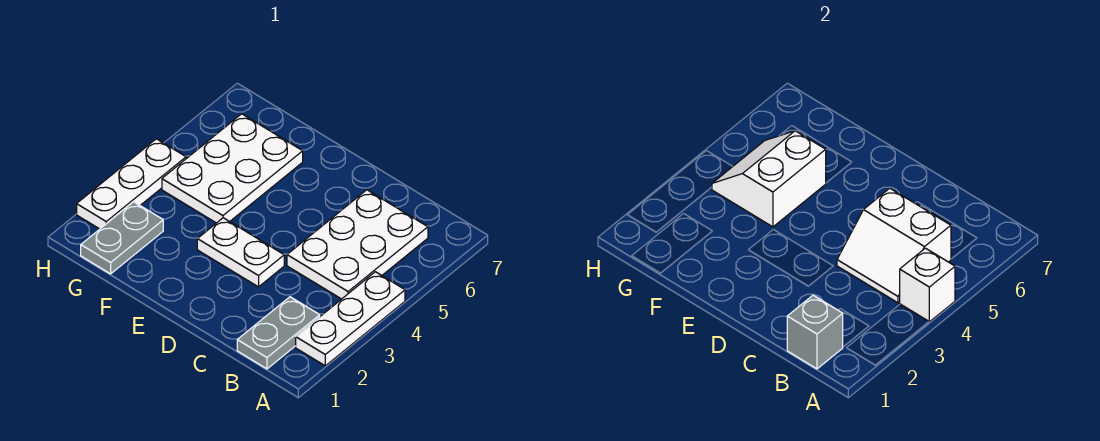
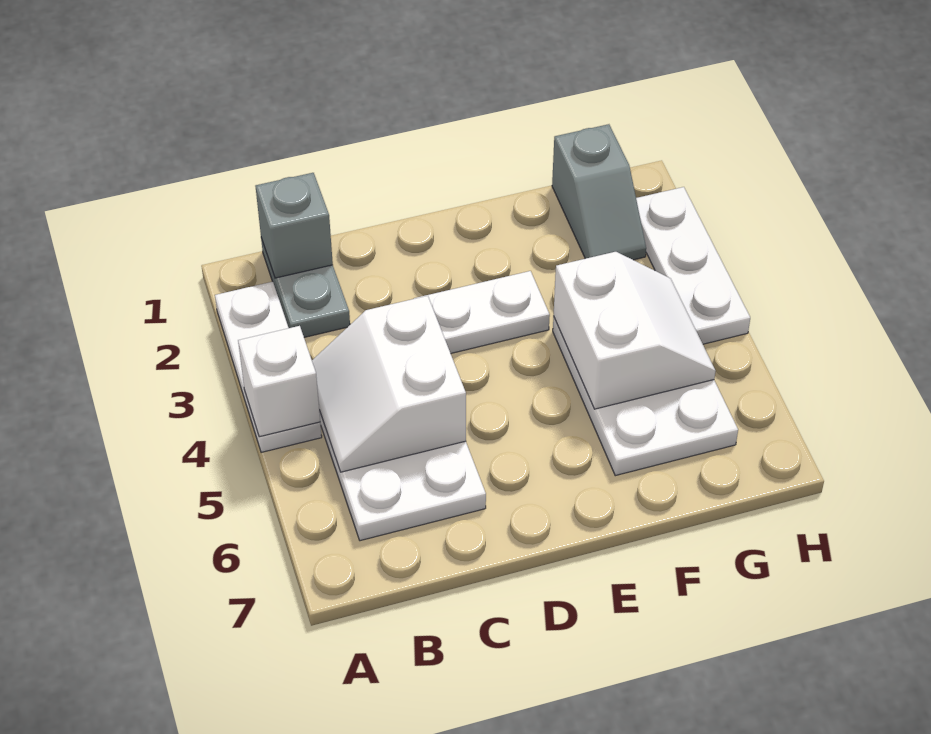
white slope B4:C5 level 2 top 5 -> white slope B4:C5 level 2 top C
grey plate G1:G2 level 1 -> grey slope G1:G2 level 1 top 1

